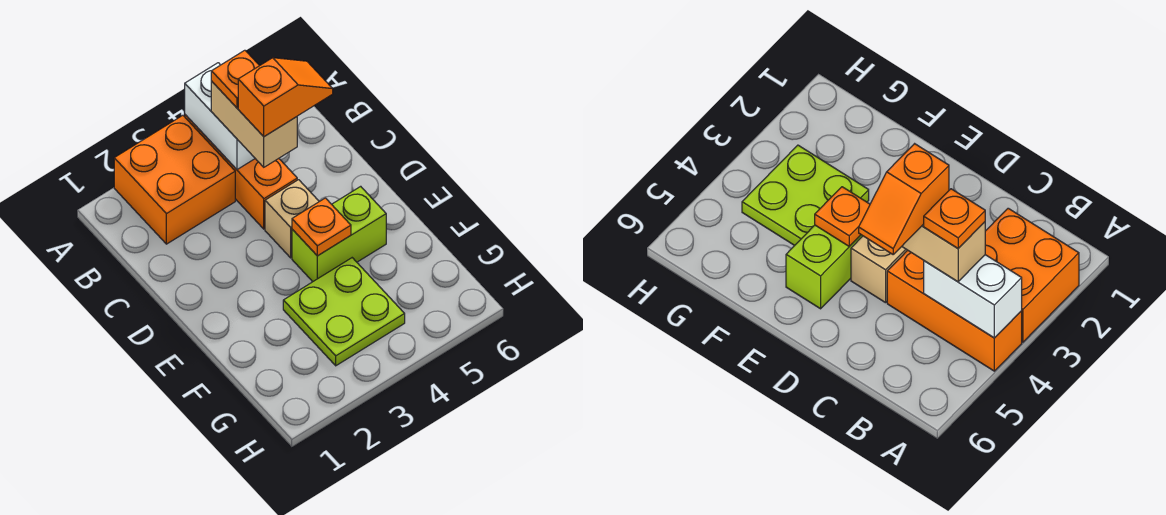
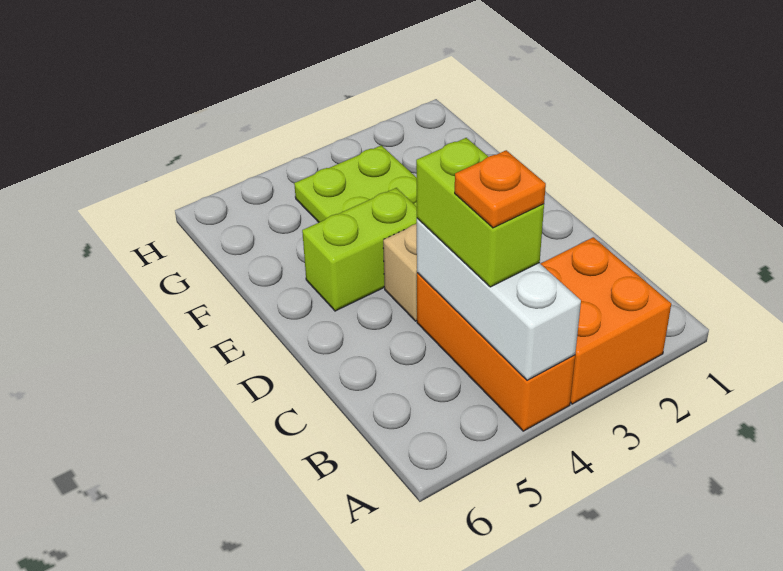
white brick A4:B4 level 2 -> white brick A4:C4 level 2
tan brick B4:C4 level 3 -> lime brick B4:C4 level 3
orange slope C4:C5 level 4 top 4 -> none
orange plate E4 level 2 -> none

